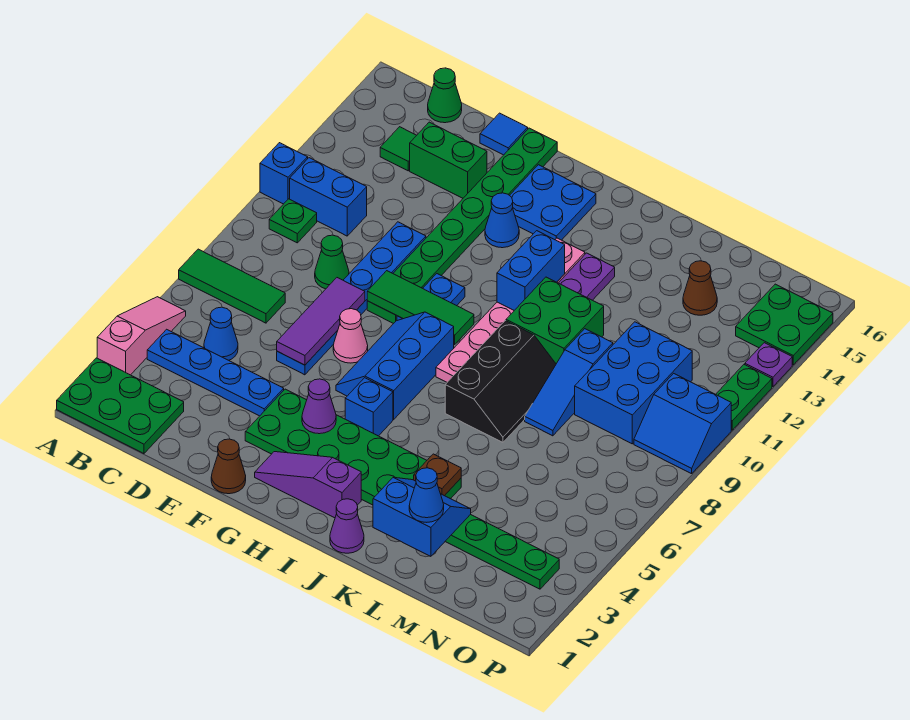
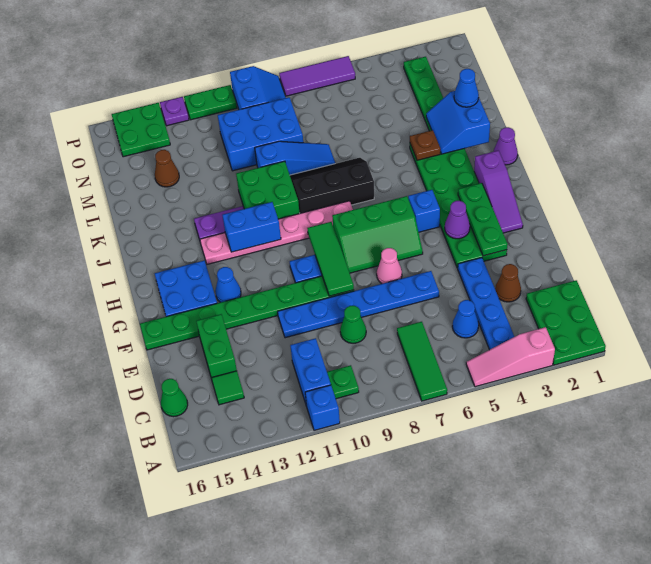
purple tile E6:E8 level 2 -> purple tile P6:P8 level 1
blue tile E16 level 1 -> none
brown cone F1 level 1 -> brown cone D3 level 1
none -> green plate F3:H3 level 2
blue slope G6:H8 level 1 top H -> green slope G6:H8 level 1 top H

